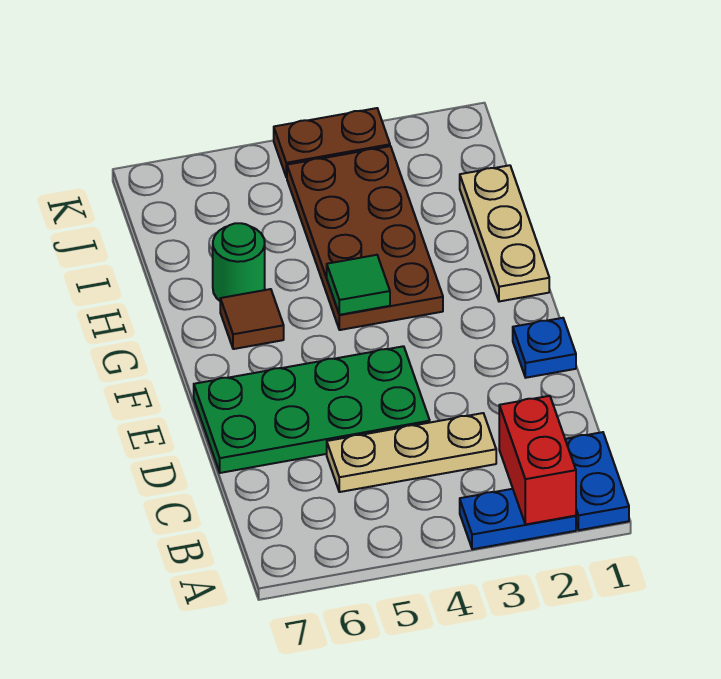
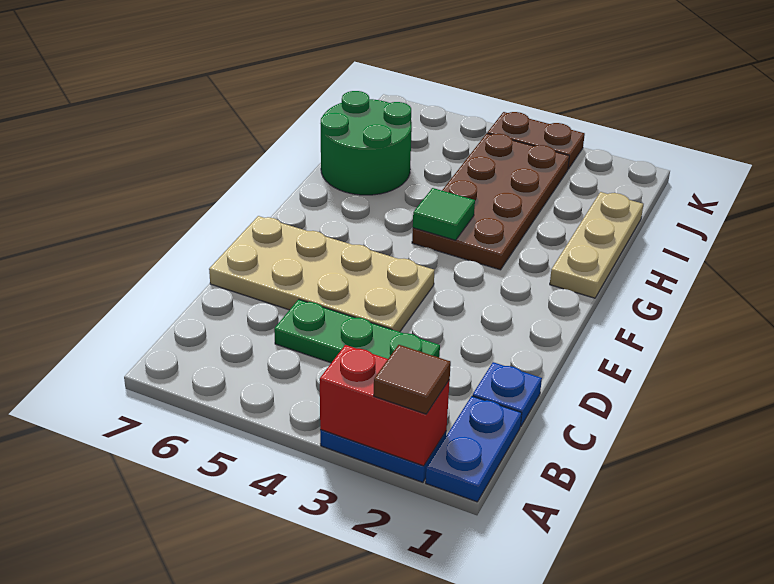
red brick A2:B2 level 2 -> red brick A2:A3 level 2
tan plate C3:C5 level 1 -> green plate C3:C5 level 1
green plate D4:E7 level 1 -> tan plate D4:E7 level 1
blue plate E1 level 1 -> blue plate C1 level 1
brown tile G6 level 1 -> brown tile A2 level 3
green round brick H6 level 1 -> green round brick H6:I7 level 1

